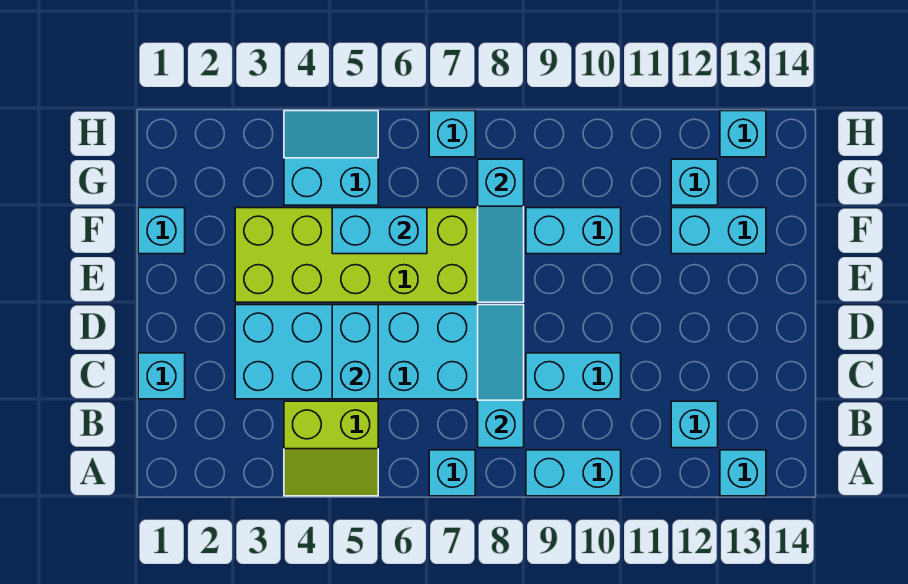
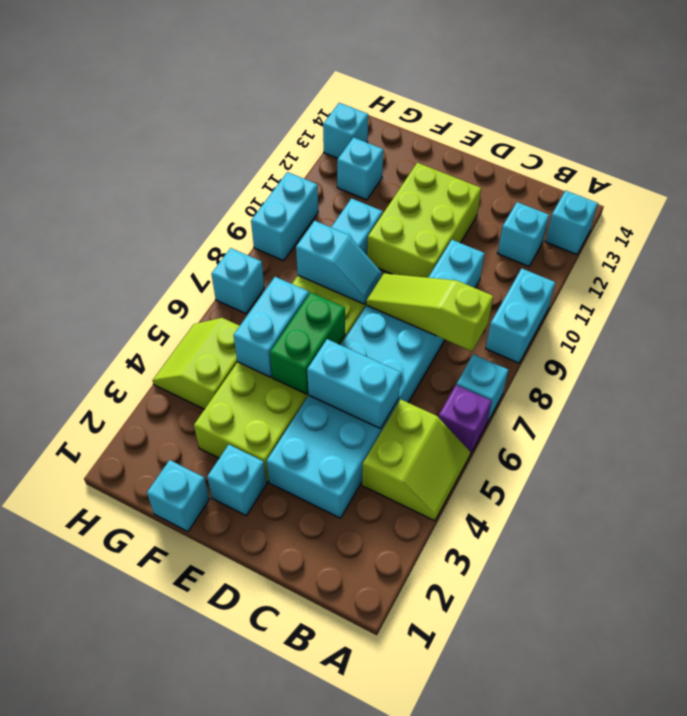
none -> purple brick A6 level 1
cyan slope B8:D8 level 2 top B -> lime slope B8:D8 level 2 top B
cyan brick C1 level 1 -> cyan brick E2 level 1
none -> lime brick D10:E12 level 1
none -> green brick E5:E6 level 2
cyan slope E8:G8 level 2 top G -> cyan slope E8:F8 level 2 top F
cyan brick F12:F13 level 1 -> cyan brick H9:H10 level 1
cyan slope G4:H5 level 1 top G -> lime slope G4:H5 level 1 top G

